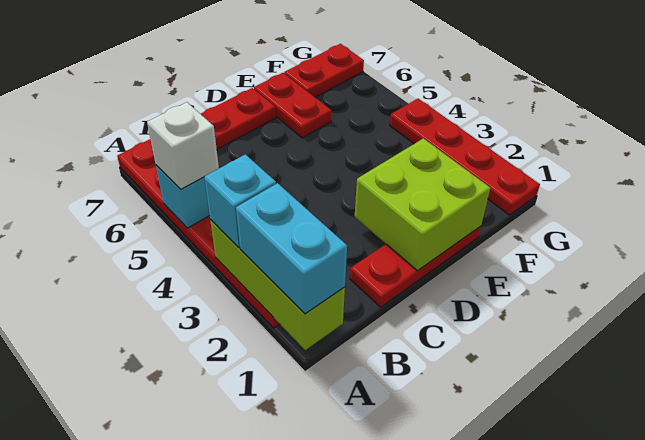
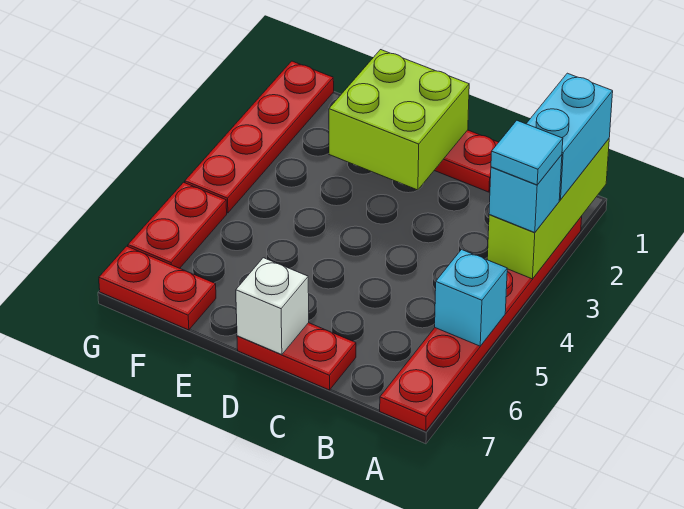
none -> cyan tile A3 level 4
white brick A5 level 3 -> white brick D7 level 2
red plate E6:E7 level 1 -> red plate G5:G6 level 1

